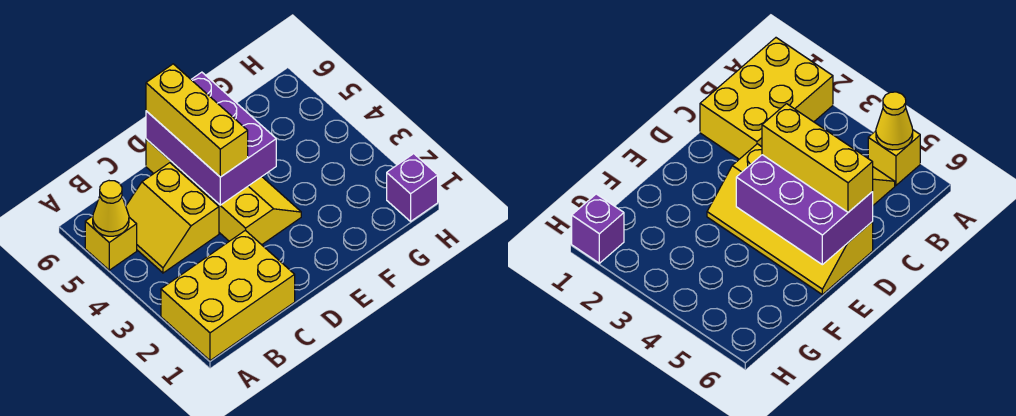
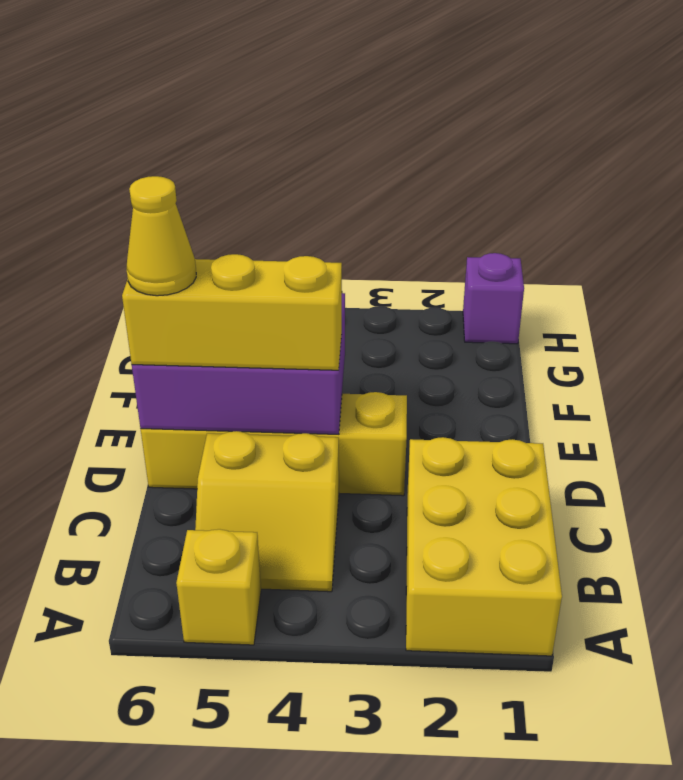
yellow cone A5 level 2 -> yellow cone D6 level 4

